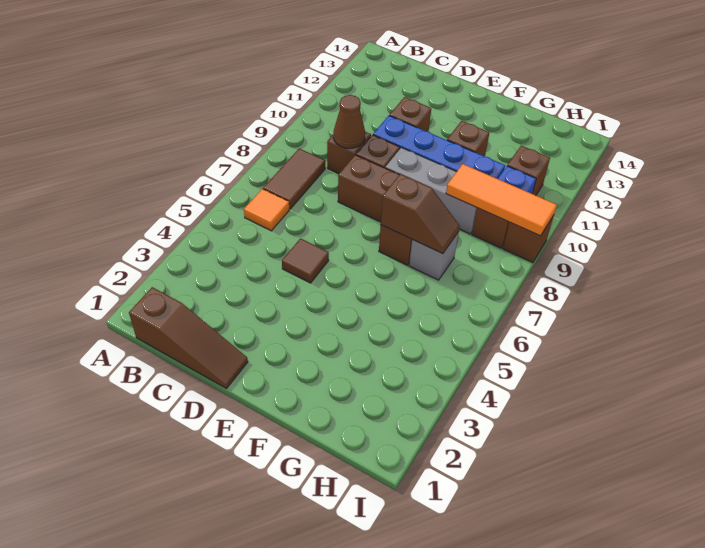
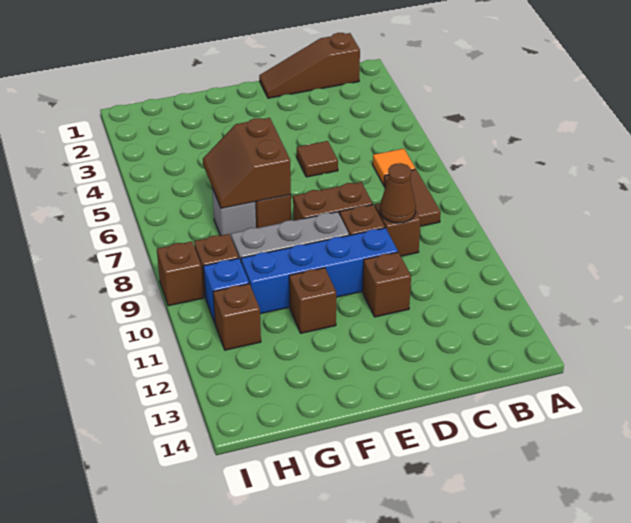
brown slope F7:G7 level 2 top F -> brown slope F6:G7 level 2 top F
orange tile G9:I9 level 2 -> none

